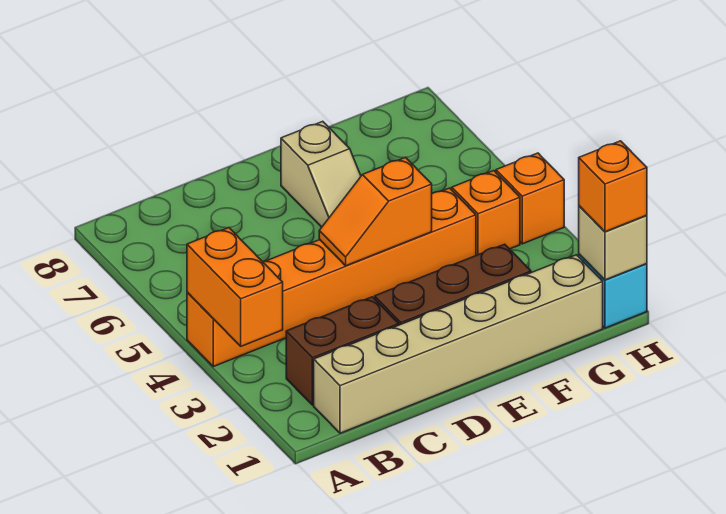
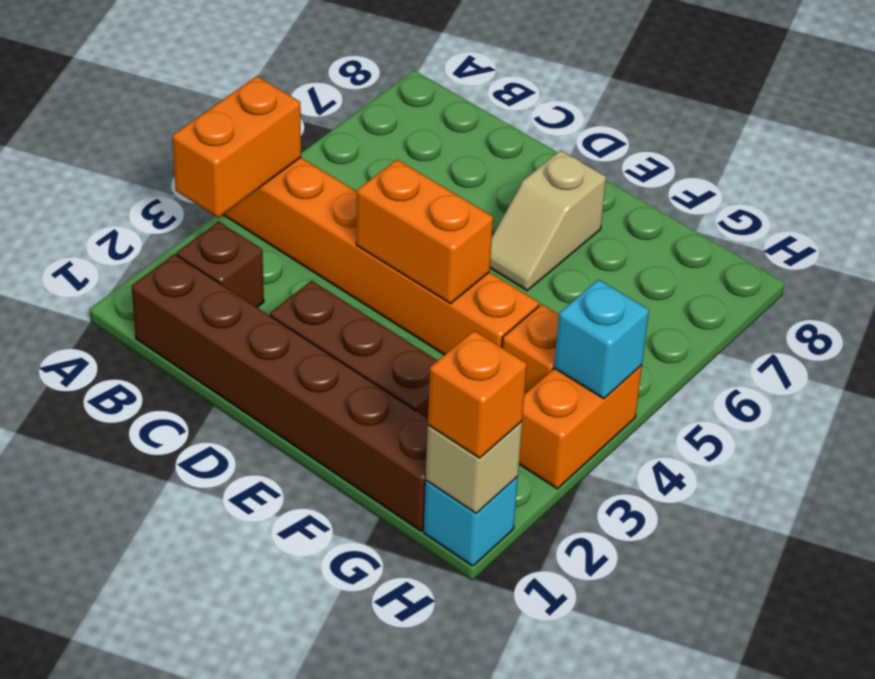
tan brick B1:G1 level 1 -> brown brick B1:G1 level 1
brown brick B2:C2 level 1 -> brown brick B2 level 1
orange slope D4:E4 level 2 top E -> orange brick D4:E4 level 2
orange brick H4 level 1 -> orange brick H3:H4 level 1
none -> cyan brick H4 level 2

